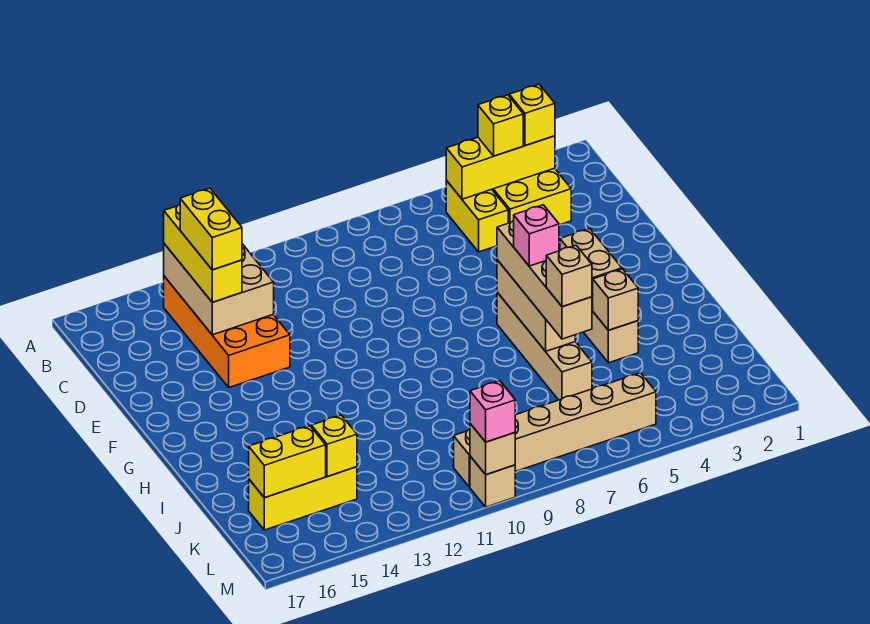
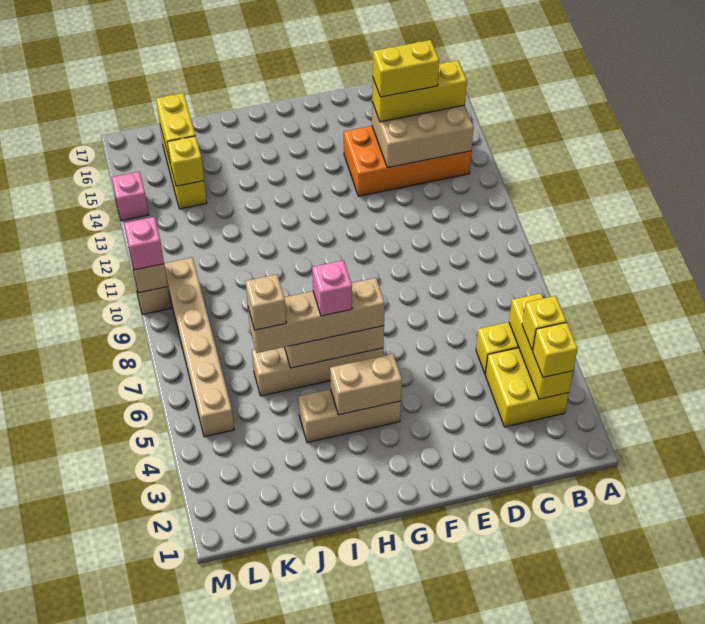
tan brick I4 level 2 -> none
none -> pink brick M14 level 1

